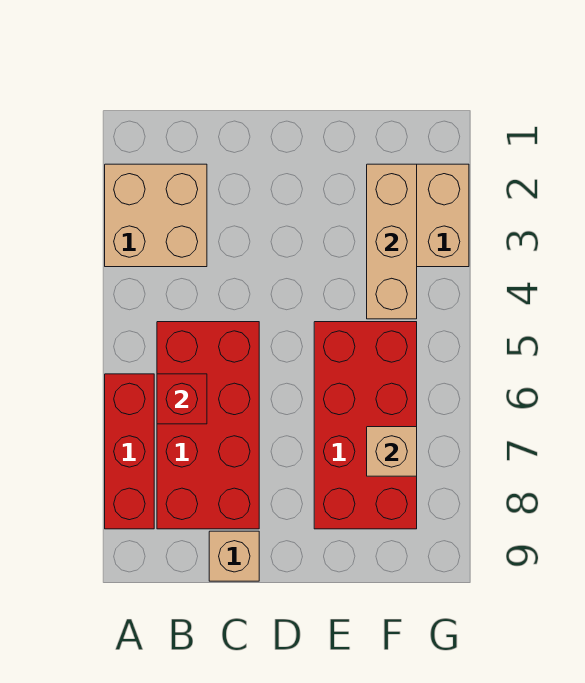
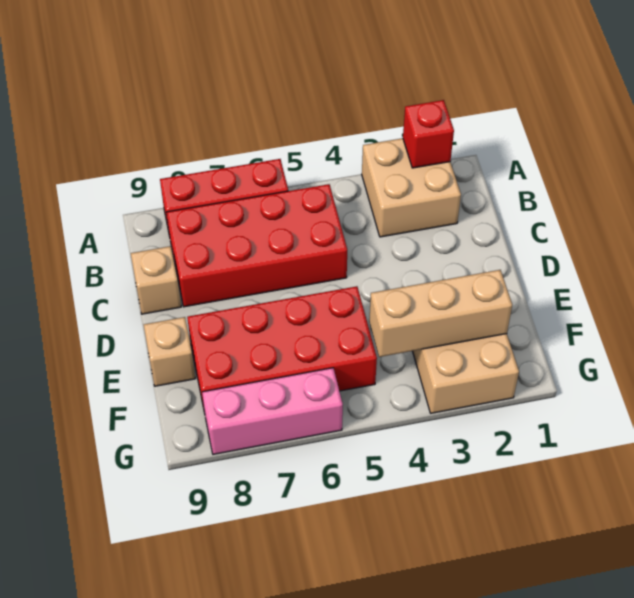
red brick B6 level 2 -> red brick A2 level 2
tan brick F7 level 2 -> tan brick E9 level 1
none -> pink brick G6:G8 level 1

